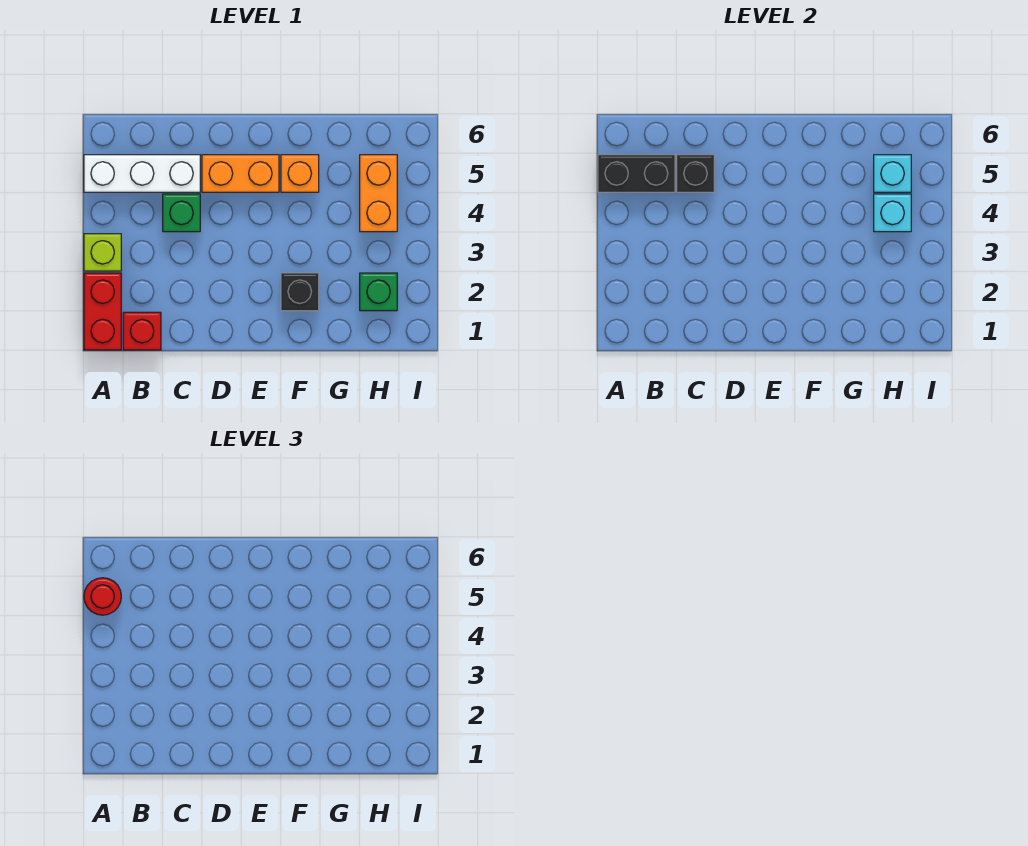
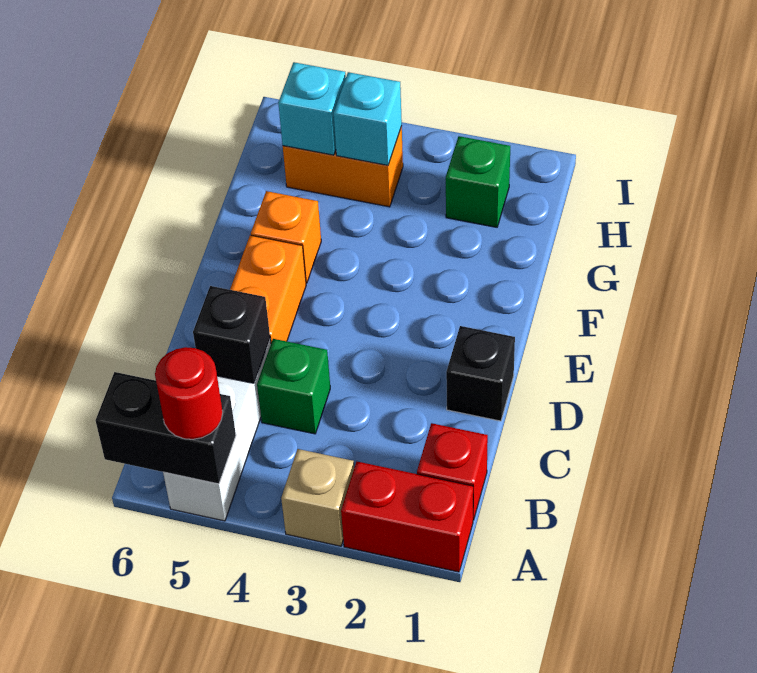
lime brick A3 level 1 -> tan brick A3 level 1
black brick A5:B5 level 2 -> black brick A5:A6 level 2
black brick F2 level 1 -> black brick D1 level 1

